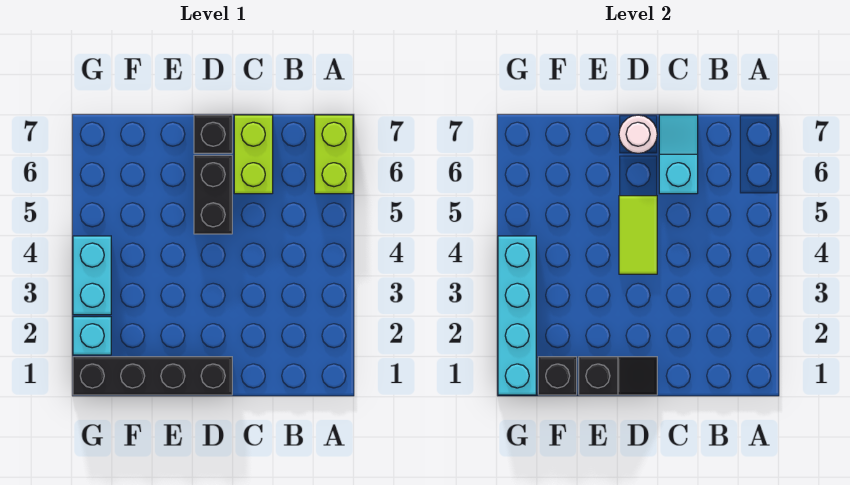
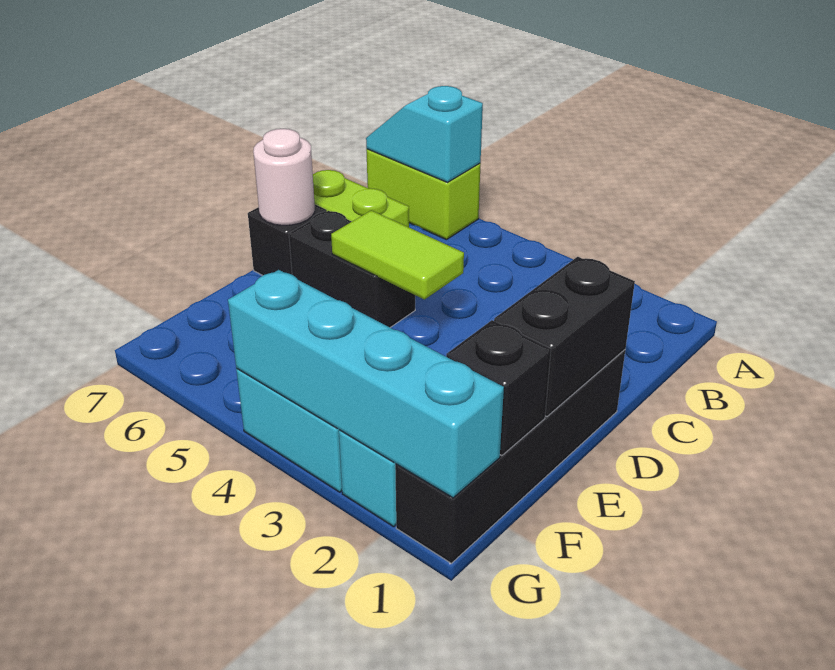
cyan slope C6:C7 level 2 top 6 -> cyan slope A6:A7 level 2 top 6
black slope D1:E1 level 2 top E -> black brick D1:E1 level 2

